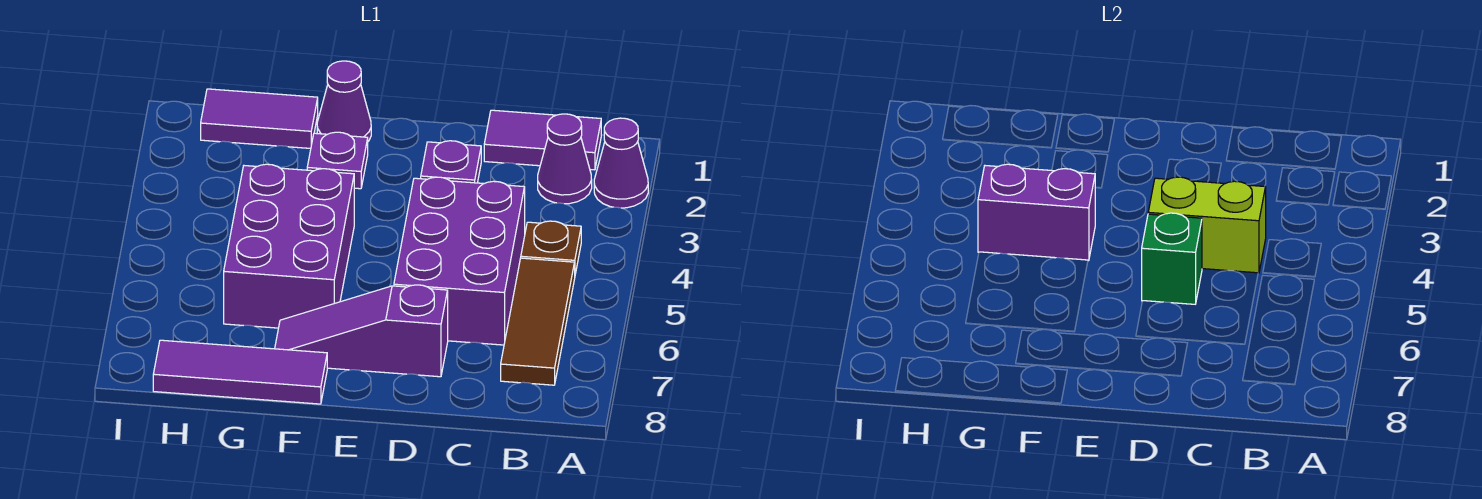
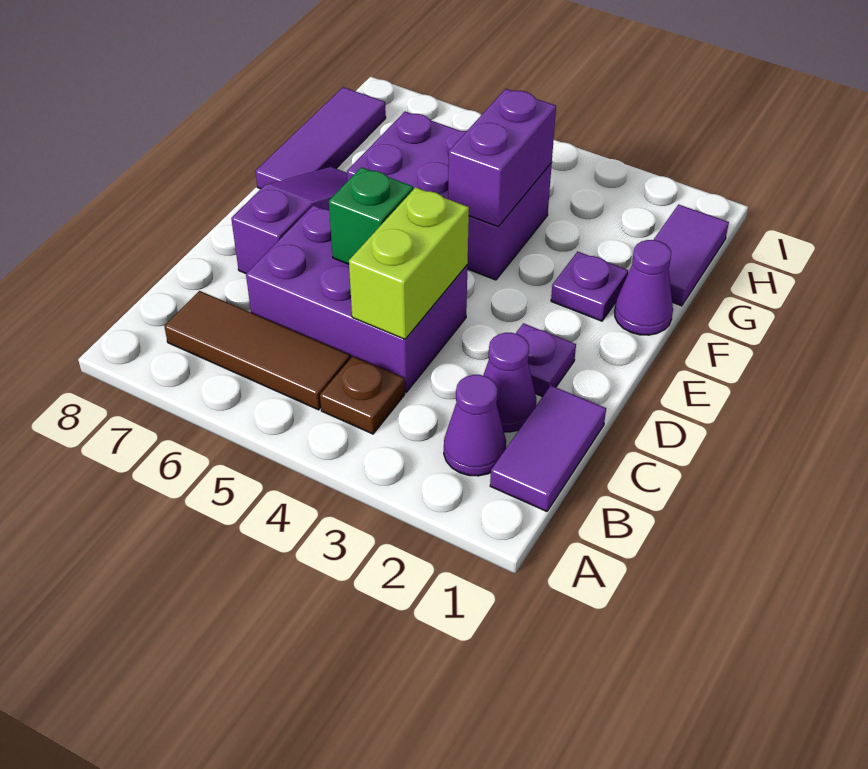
purple cone A2 level 1 -> purple cone C2 level 1

